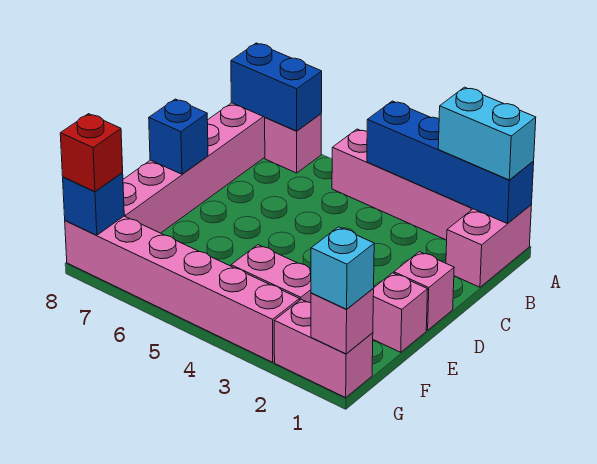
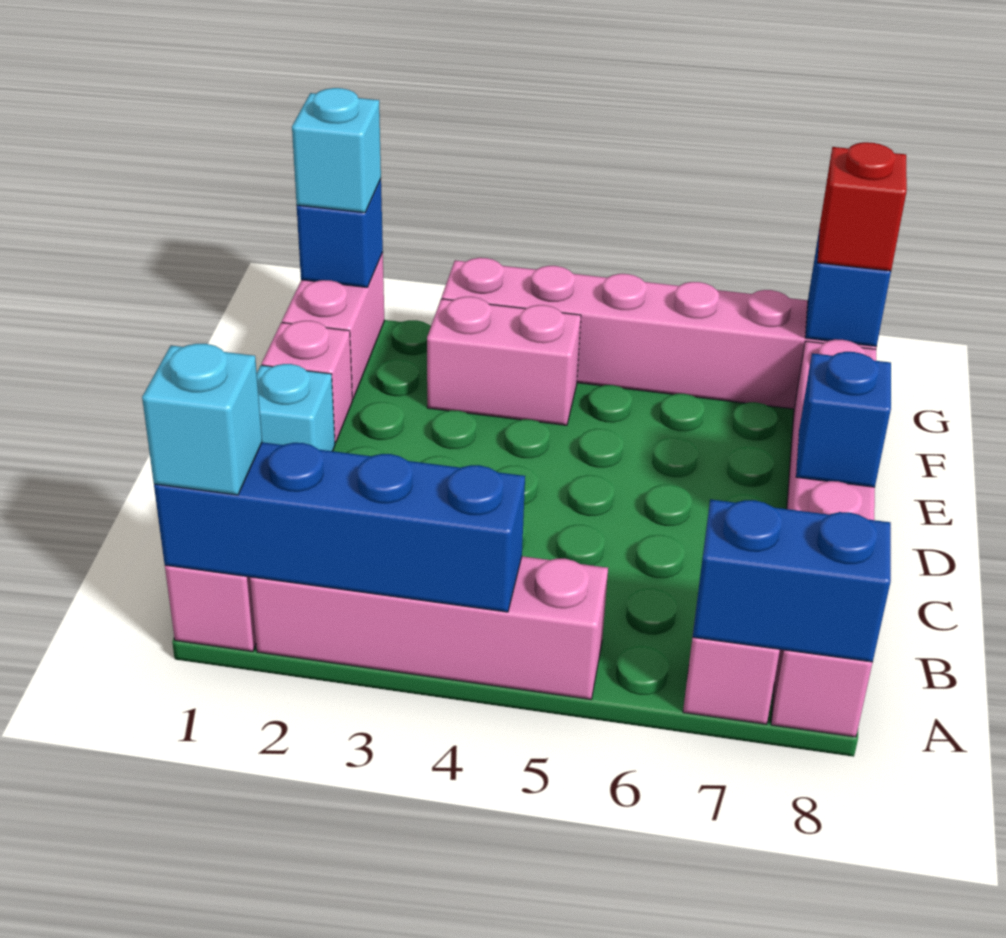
cyan brick A1:A2 level 3 -> cyan brick A1 level 3
pink brick D1 level 1 -> cyan brick D1 level 1
pink brick G1:G2 level 1 -> pink brick F1:G1 level 1
pink brick G1 level 2 -> blue brick G1 level 2

